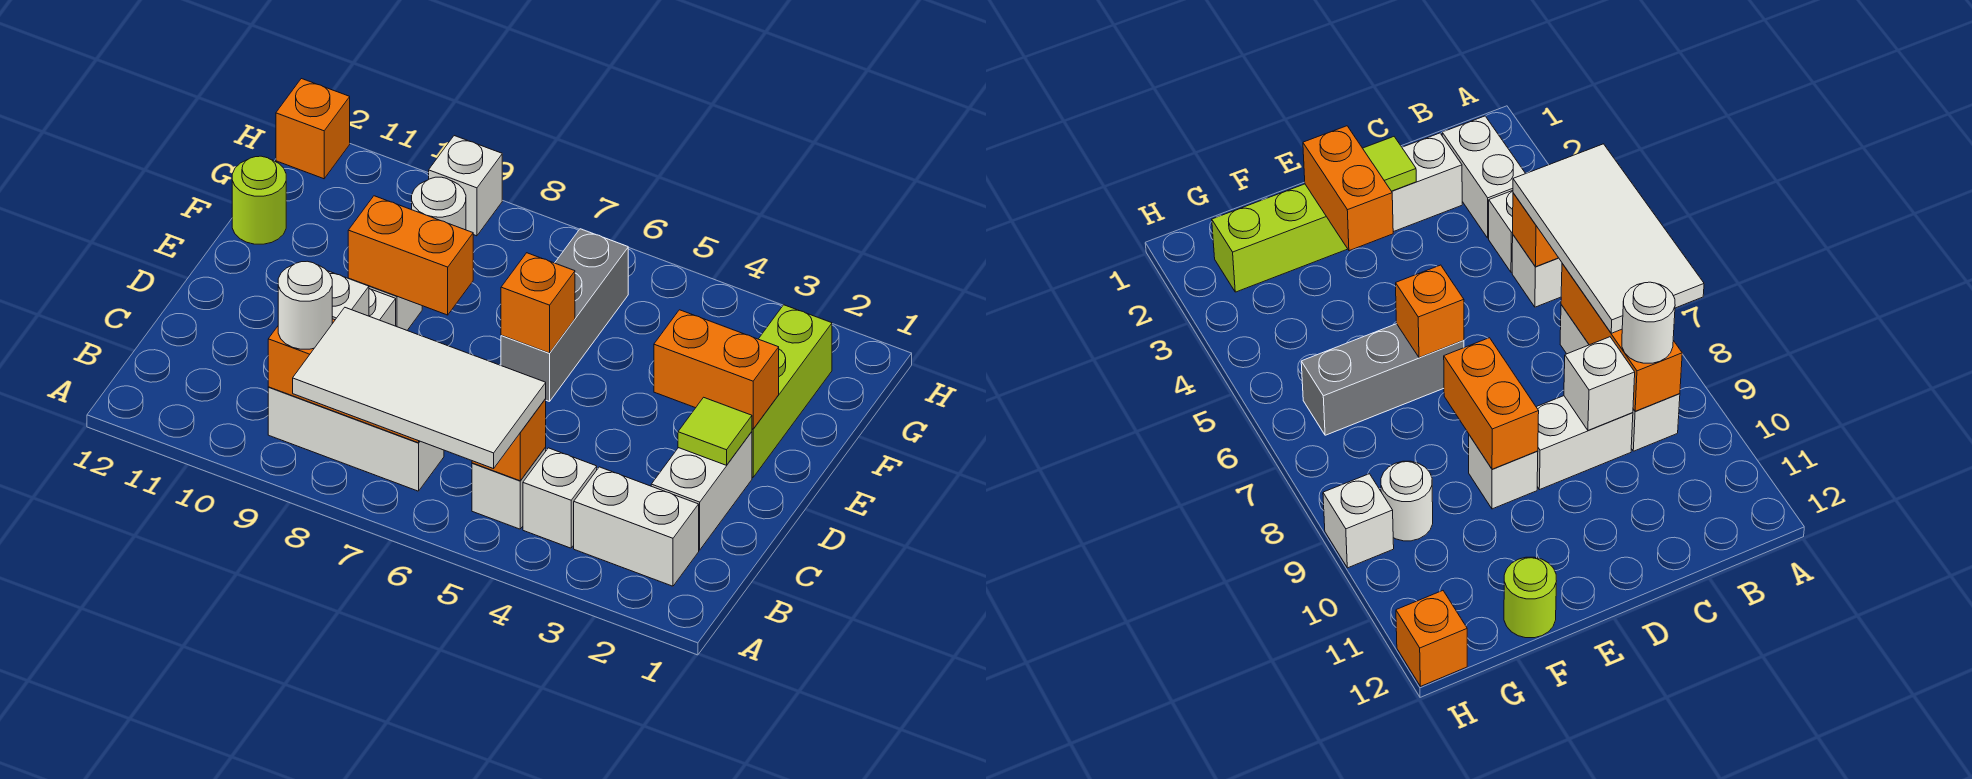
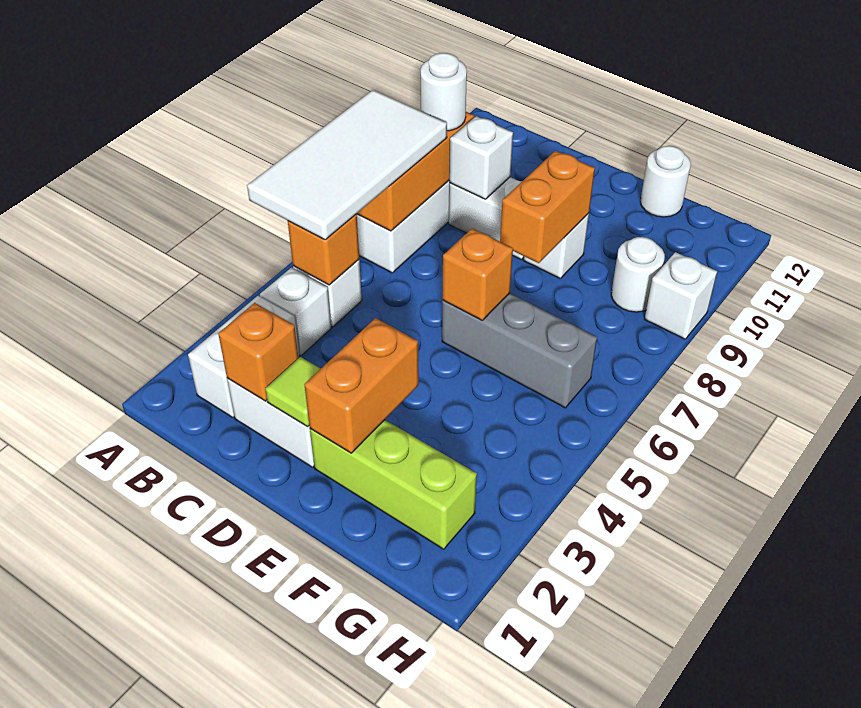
lime round brick F12 level 1 -> white round brick F12 level 1
orange brick H12 level 1 -> orange brick C2 level 2

